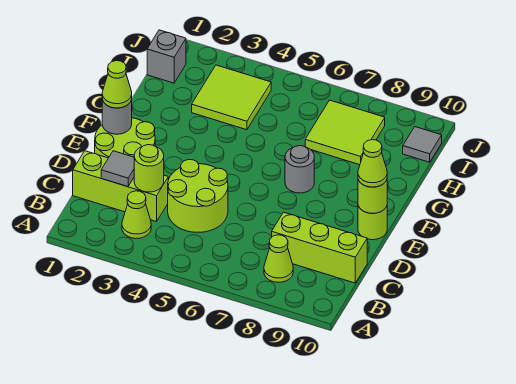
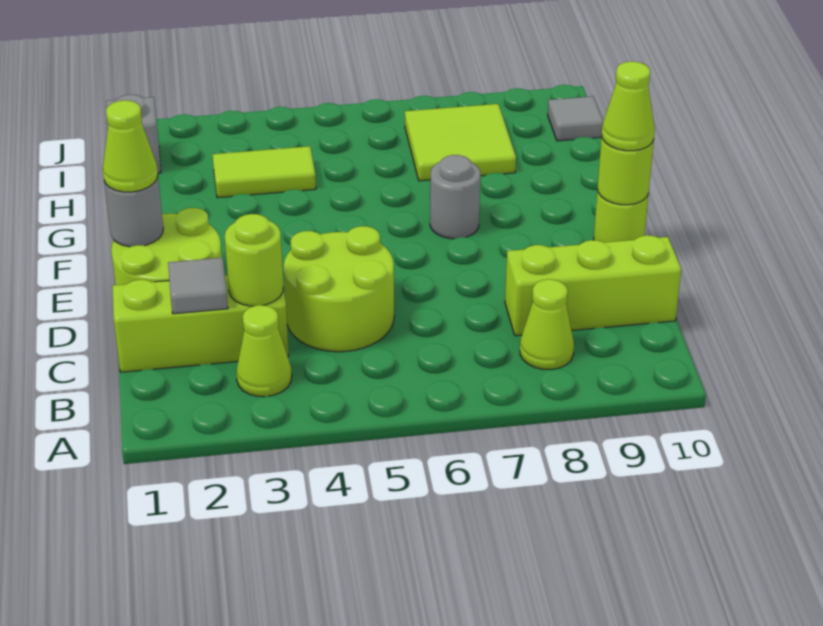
lime tile H3:I4 level 1 -> lime tile H3:H4 level 1

